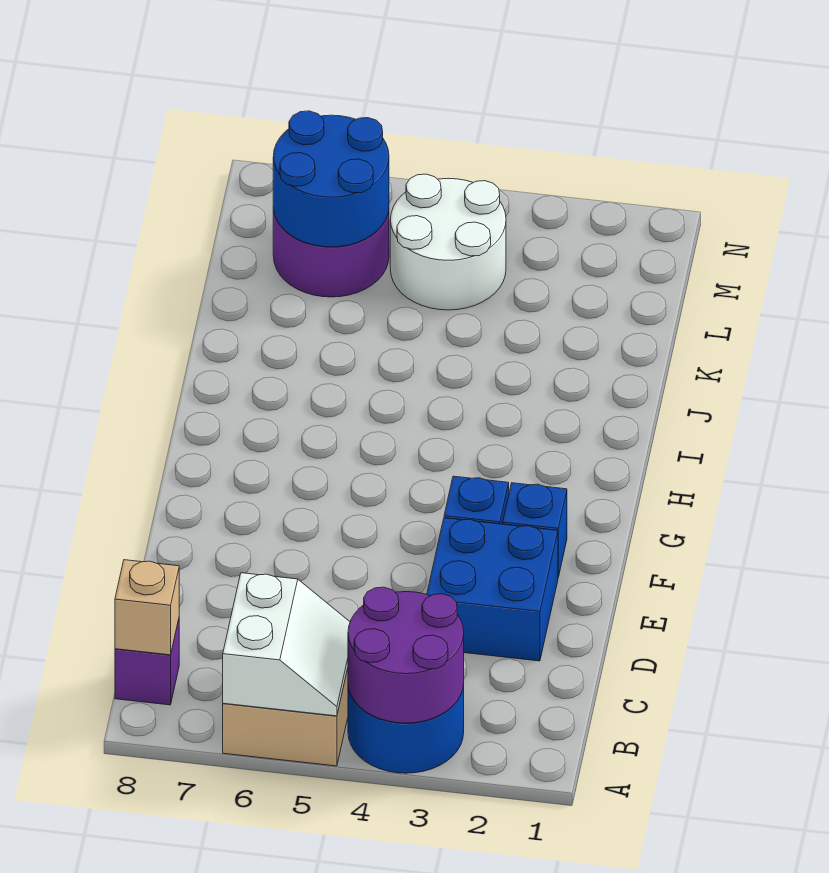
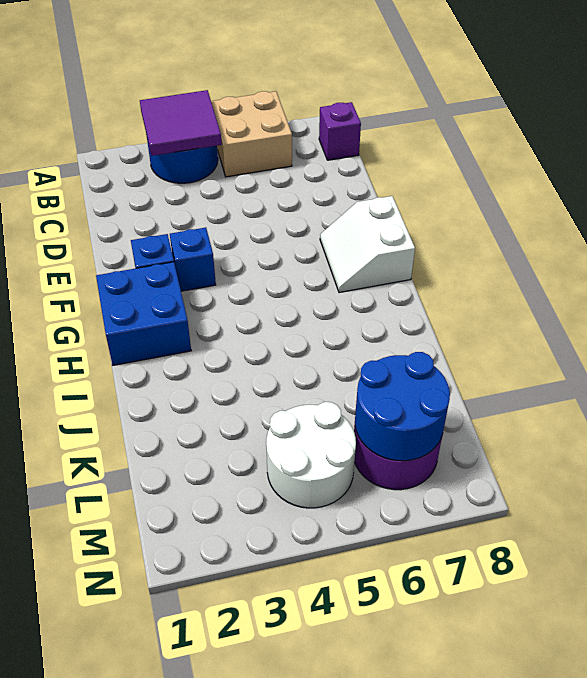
purple round brick A3:B4 level 2 -> purple tile A3:B4 level 2
white slope A5:B6 level 2 top 6 -> white slope F7:G8 level 1 top 8
tan brick B8 level 2 -> none
blue brick D2:E3 level 1 -> blue brick G1:H2 level 1

